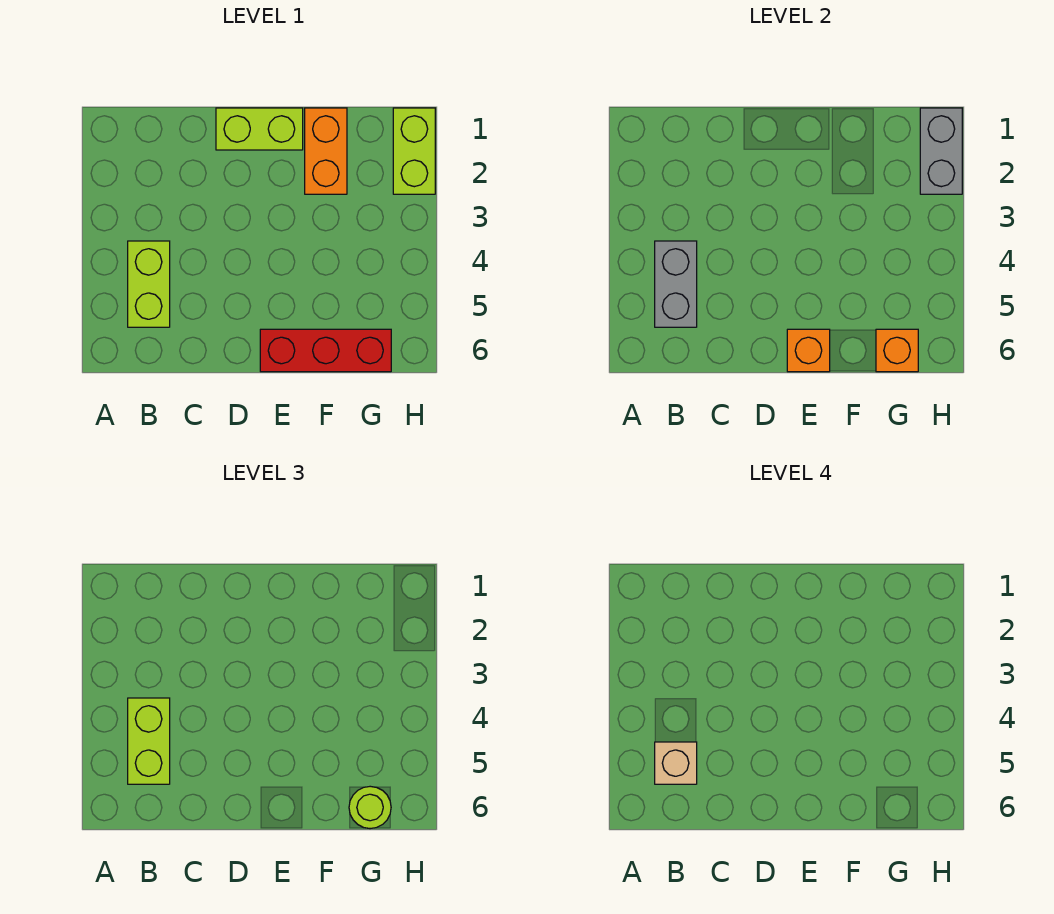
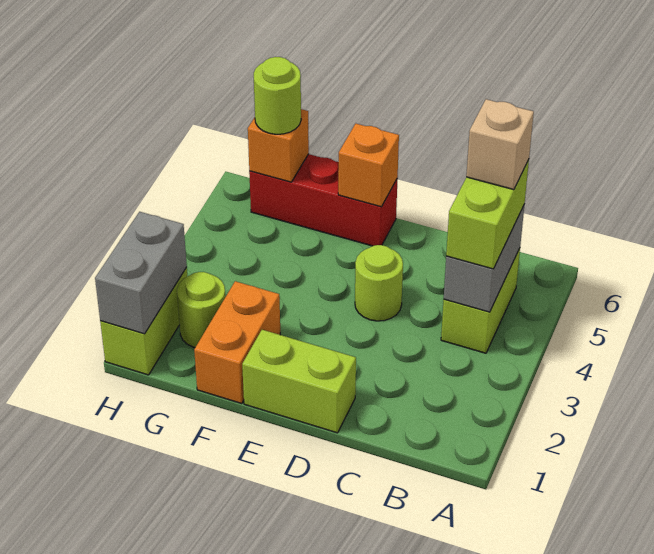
none -> lime round brick D4 level 1
none -> lime round brick G2 level 1

